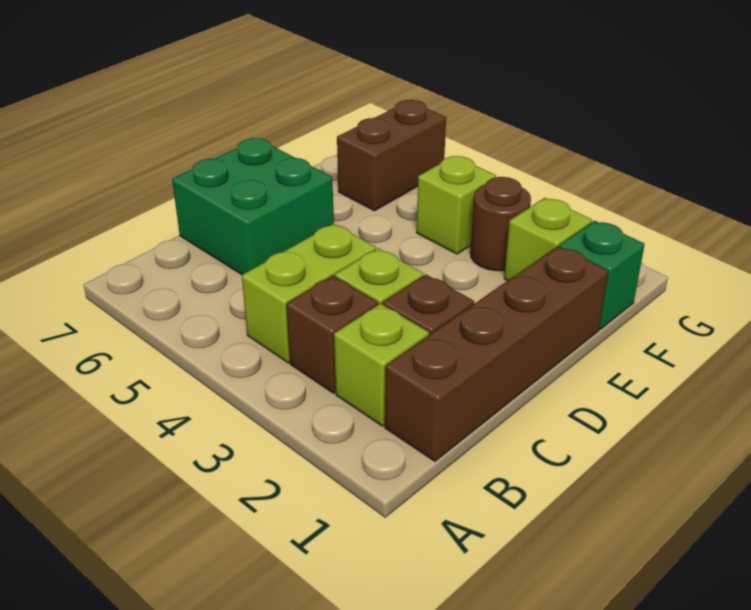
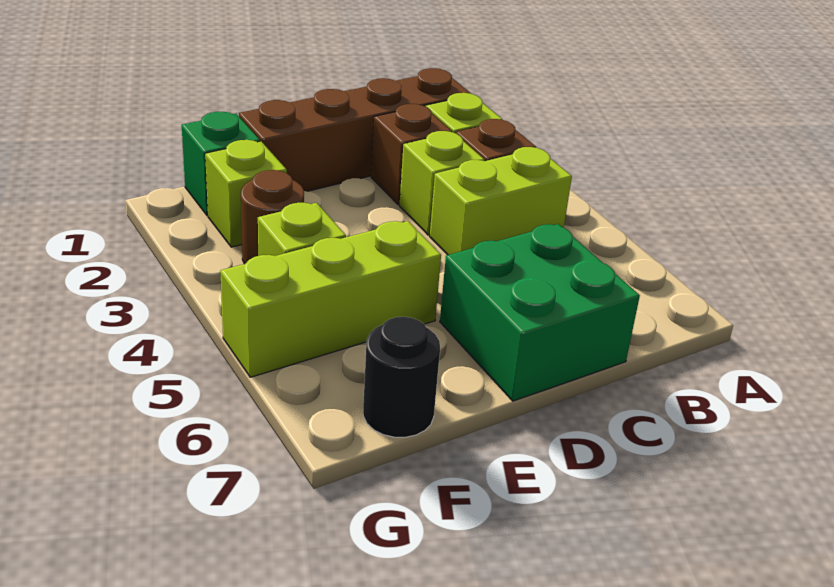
none -> lime brick E5:G5 level 1
brown brick F6:G6 level 1 -> none
none -> black round brick F7 level 1

